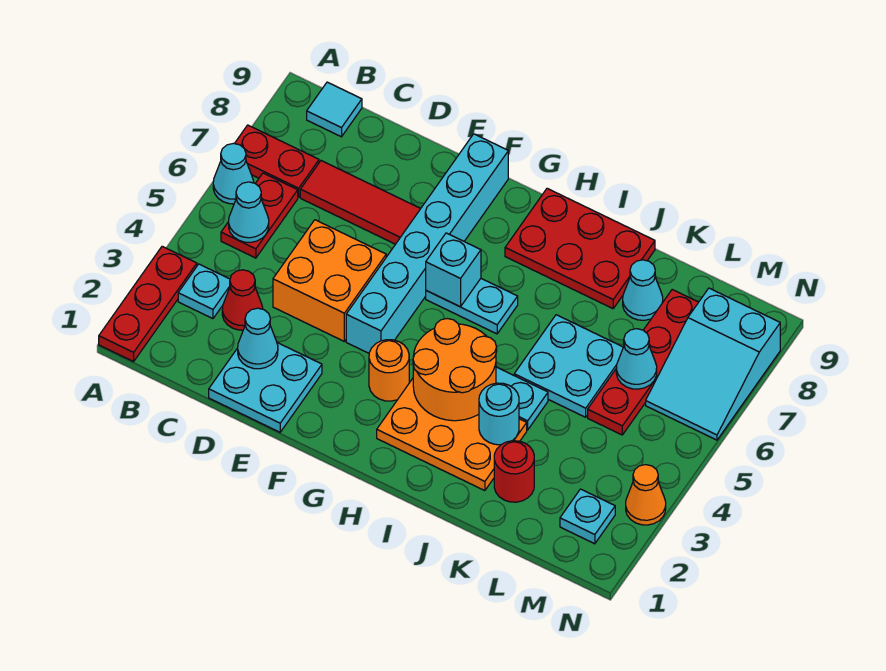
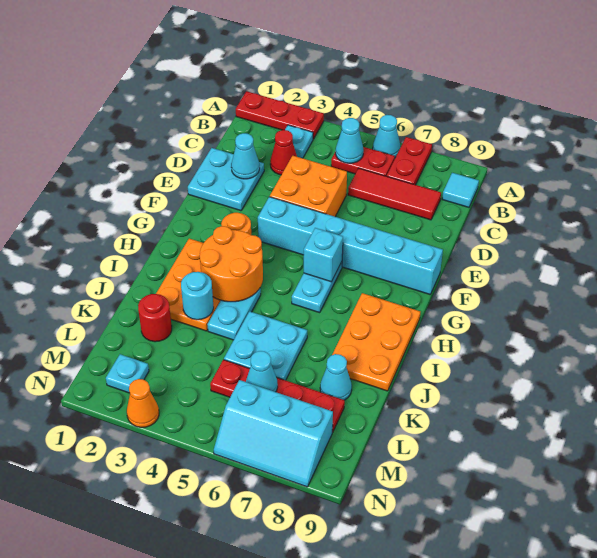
red tile C7:E7 level 1 -> red tile C6:C8 level 1
red plate H8:J9 level 1 -> orange plate H8:J9 level 1
cyan slope M6:N8 level 1 top 8 -> cyan slope M6:N8 level 1 top M

